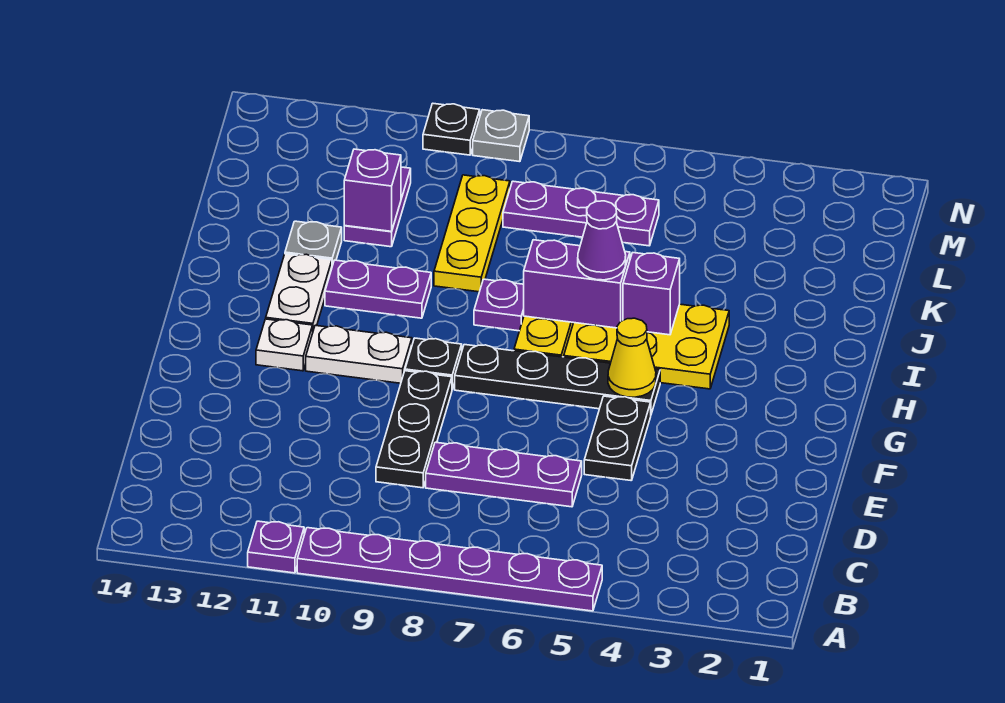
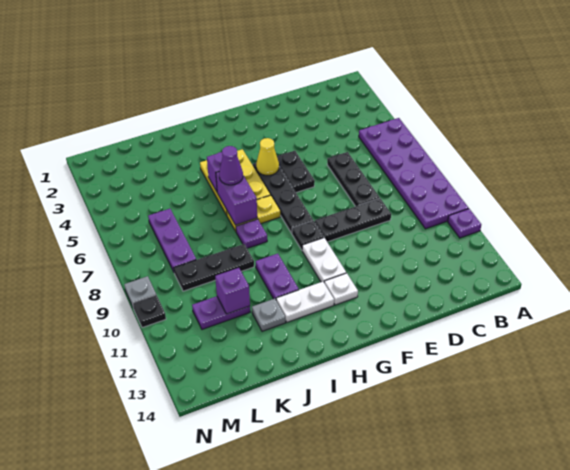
purple plate A5:A10 level 1 -> purple plate A5:B10 level 1
purple plate D6:D8 level 1 -> black plate D6:D8 level 1
black plate E5:F5 level 1 -> black plate F5:F6 level 1
yellow plate J9:L9 level 1 -> black plate J9:L9 level 1

